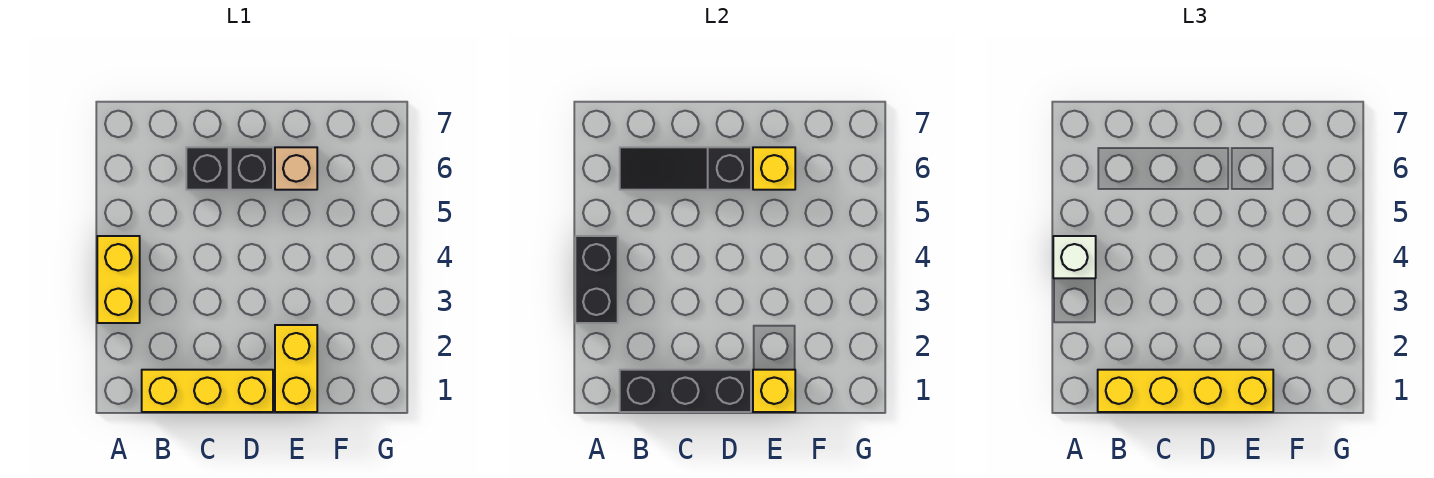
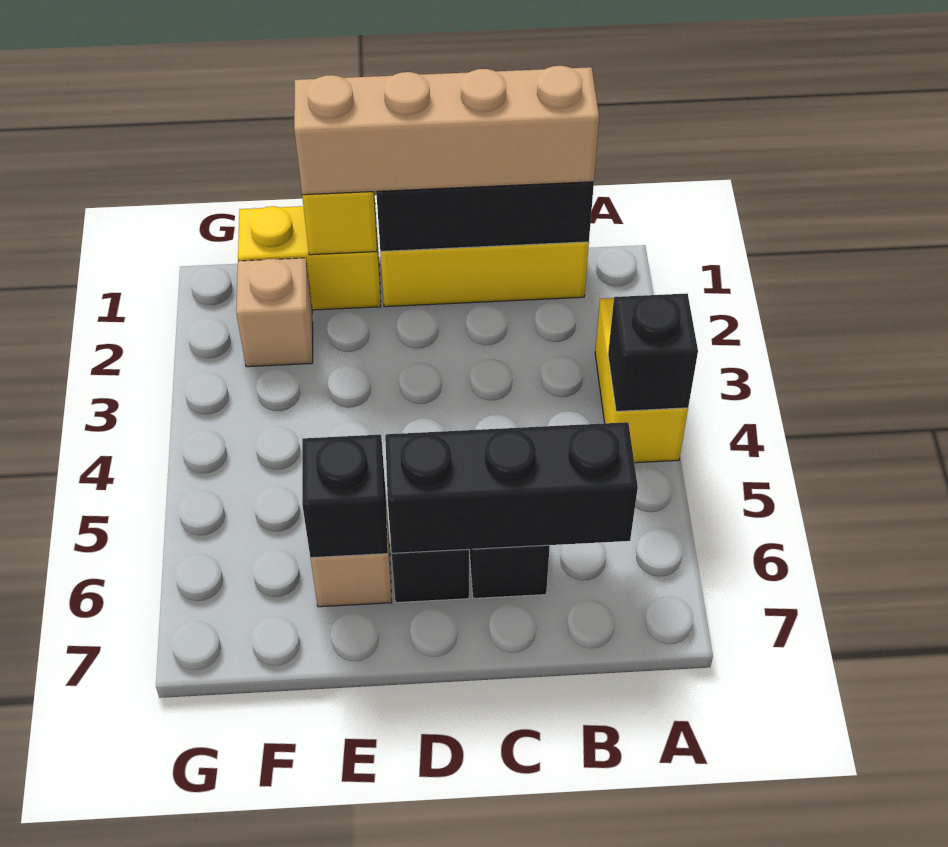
black brick A3:A4 level 2 -> black brick A4 level 2
white brick A4 level 3 -> none
yellow brick B1:E1 level 3 -> tan brick B1:E1 level 3
black slope B6:D6 level 2 top D -> black brick B6:D6 level 2
yellow brick E1:E2 level 1 -> yellow brick E1:F1 level 1
yellow brick E6 level 2 -> black brick E6 level 2
none -> tan brick F2 level 1

